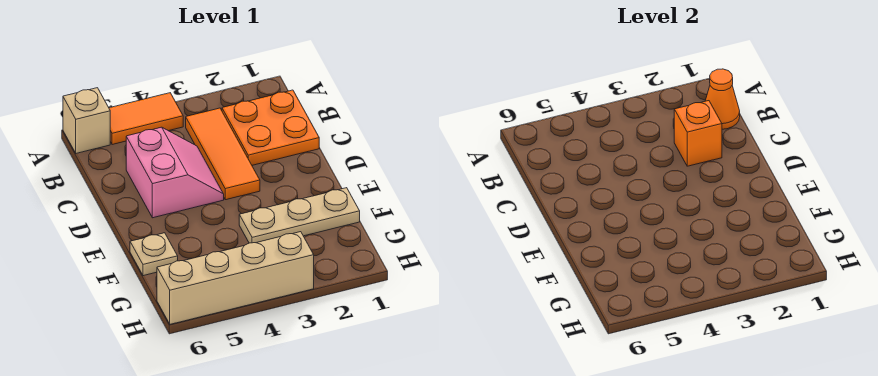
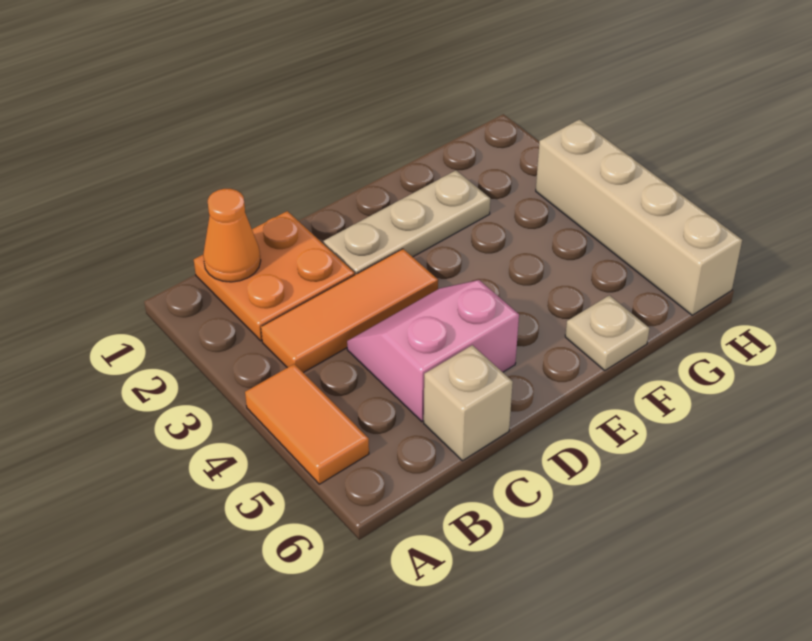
tan brick A6 level 1 -> tan brick C6 level 1
orange brick C2 level 2 -> none
tan plate F1:F3 level 1 -> tan plate D2:F2 level 1

